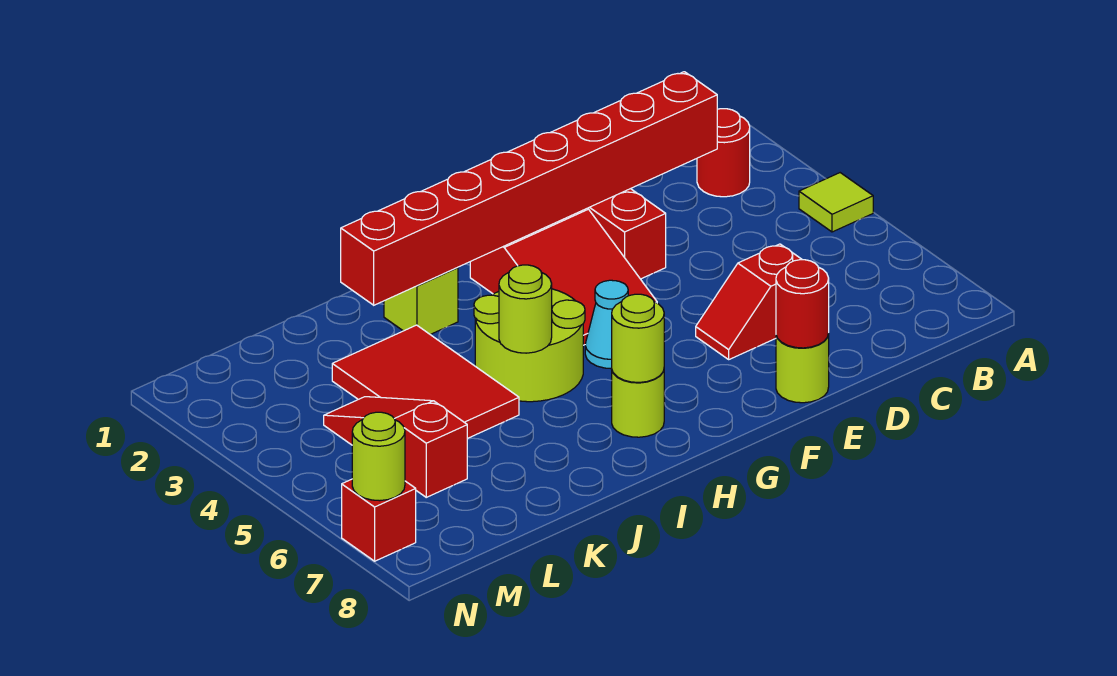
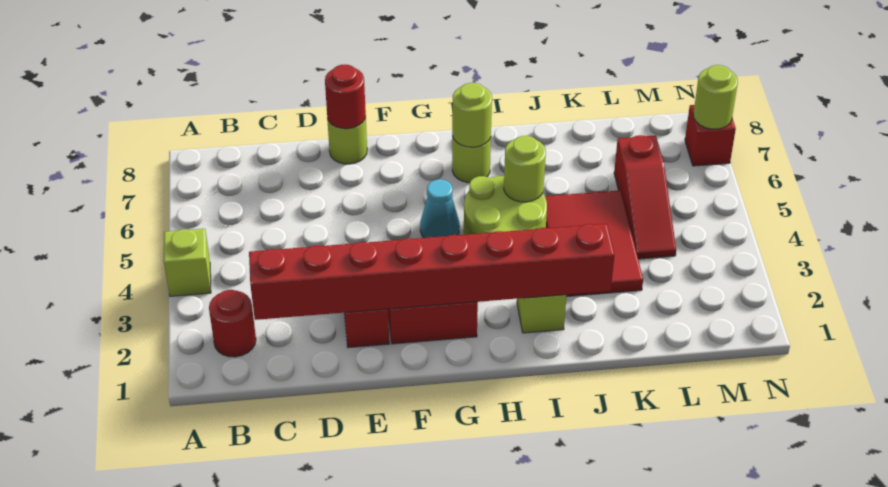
lime tile A4 level 1 -> lime brick A4 level 1
red slope D6:E6 level 1 top D -> none

